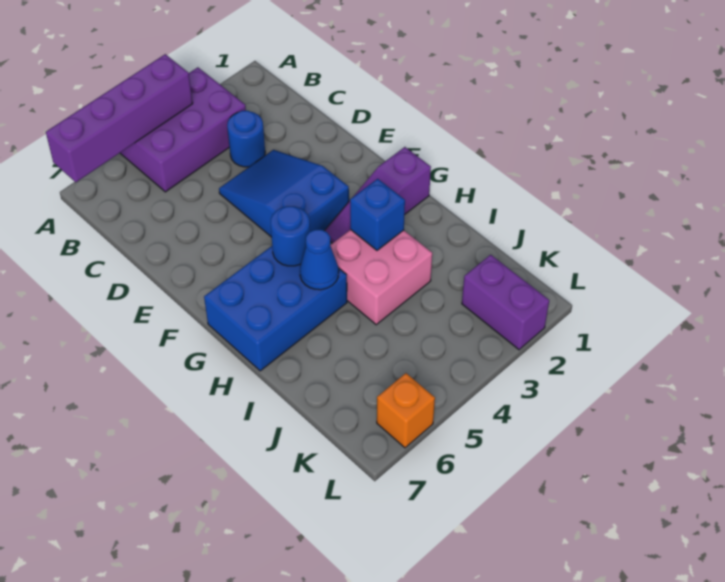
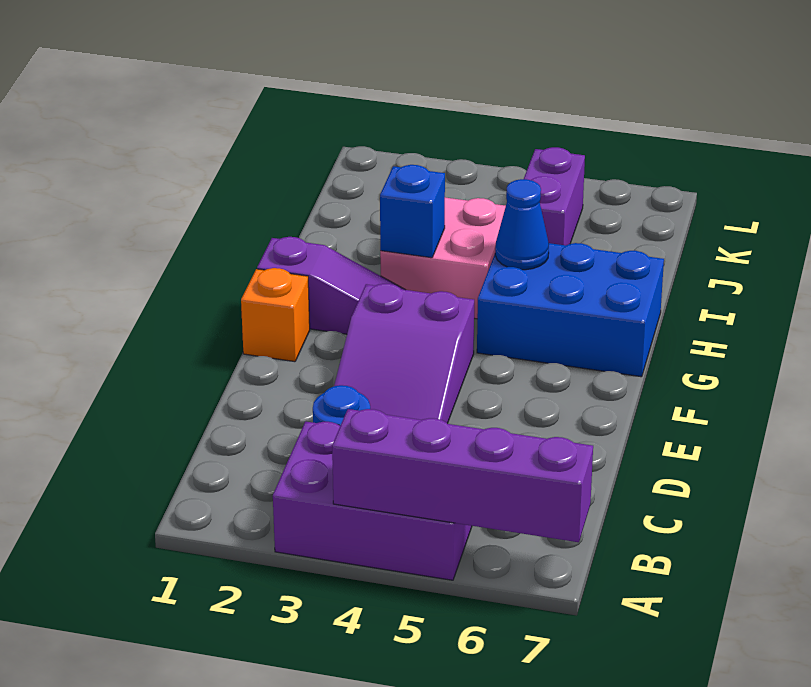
blue slope D3:F4 level 1 top F -> purple slope D3:F4 level 1 top F
blue round brick G5 level 2 -> none
purple brick K2:L2 level 1 -> purple brick J5:K5 level 1
orange brick L6 level 1 -> orange brick F1 level 1

